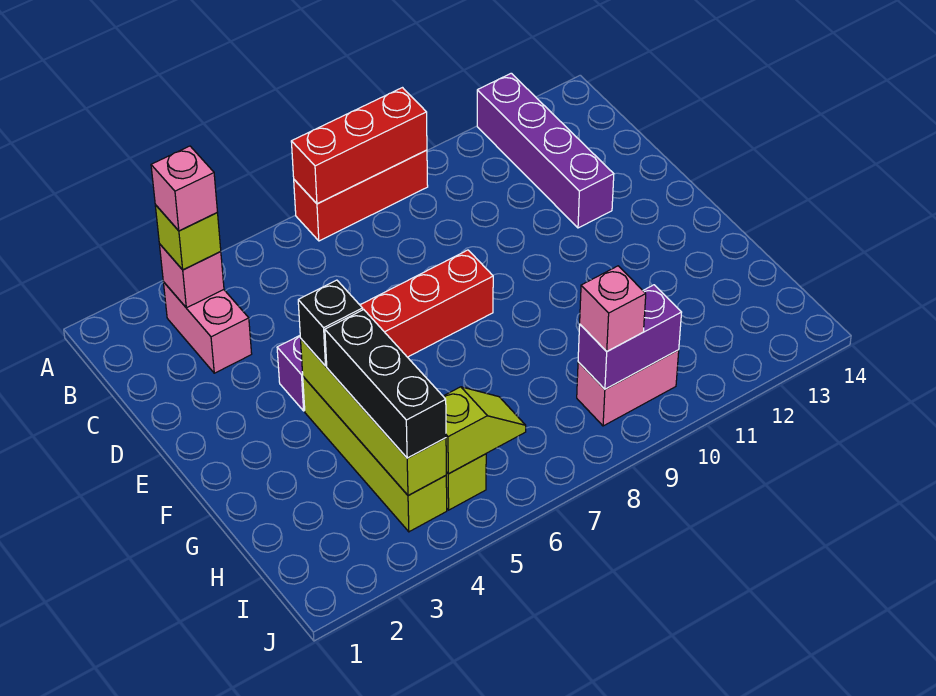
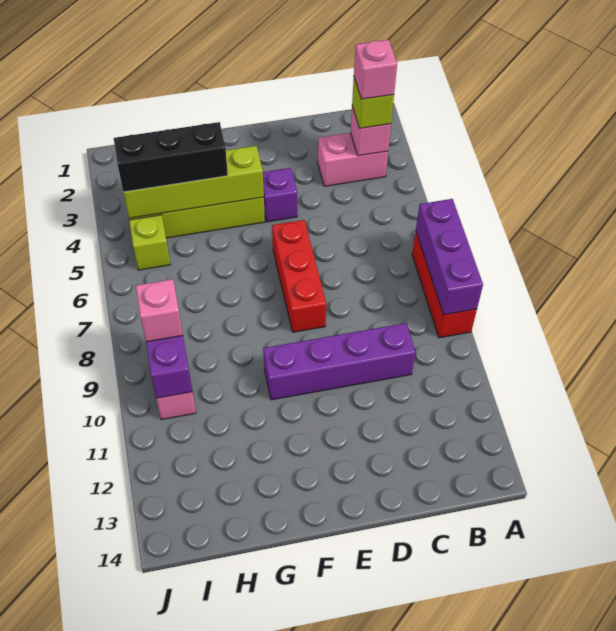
red brick A7:A9 level 2 -> purple brick A7:A9 level 2
purple brick A12:D12 level 1 -> purple brick C10:F10 level 1
black brick F4 level 3 -> none
lime slope I5:I6 level 2 top 5 -> none

